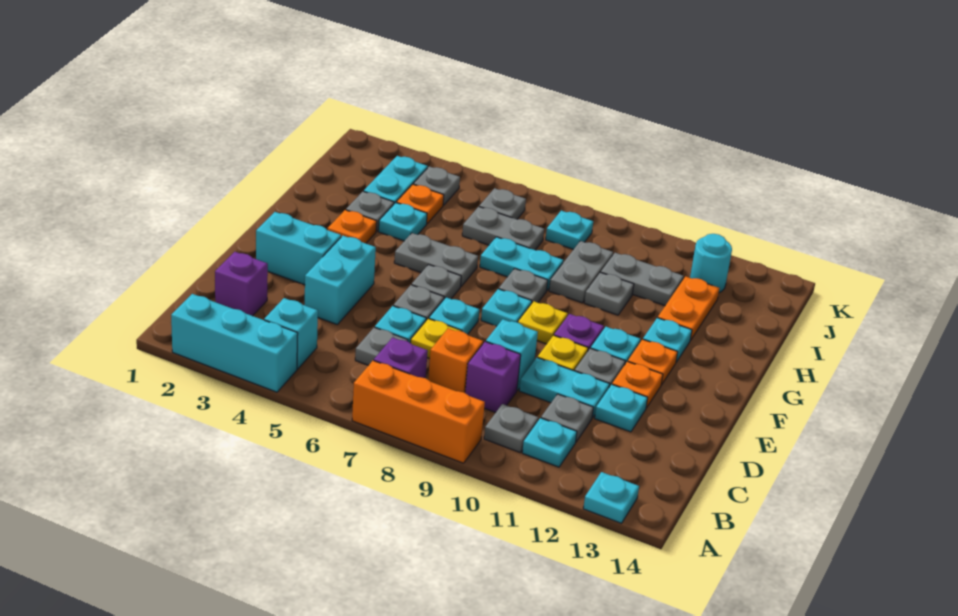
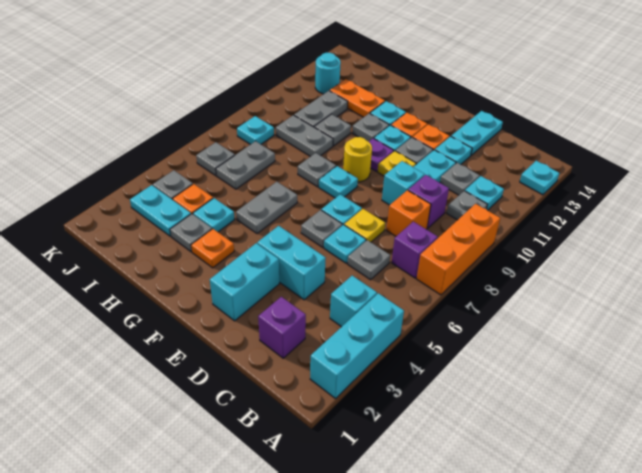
grey plate F6 level 1 -> grey plate G11 level 1
yellow plate F9 level 1 -> yellow round brick F9 level 1
cyan plate H7:H8 level 1 -> cyan plate D13:D14 level 1

